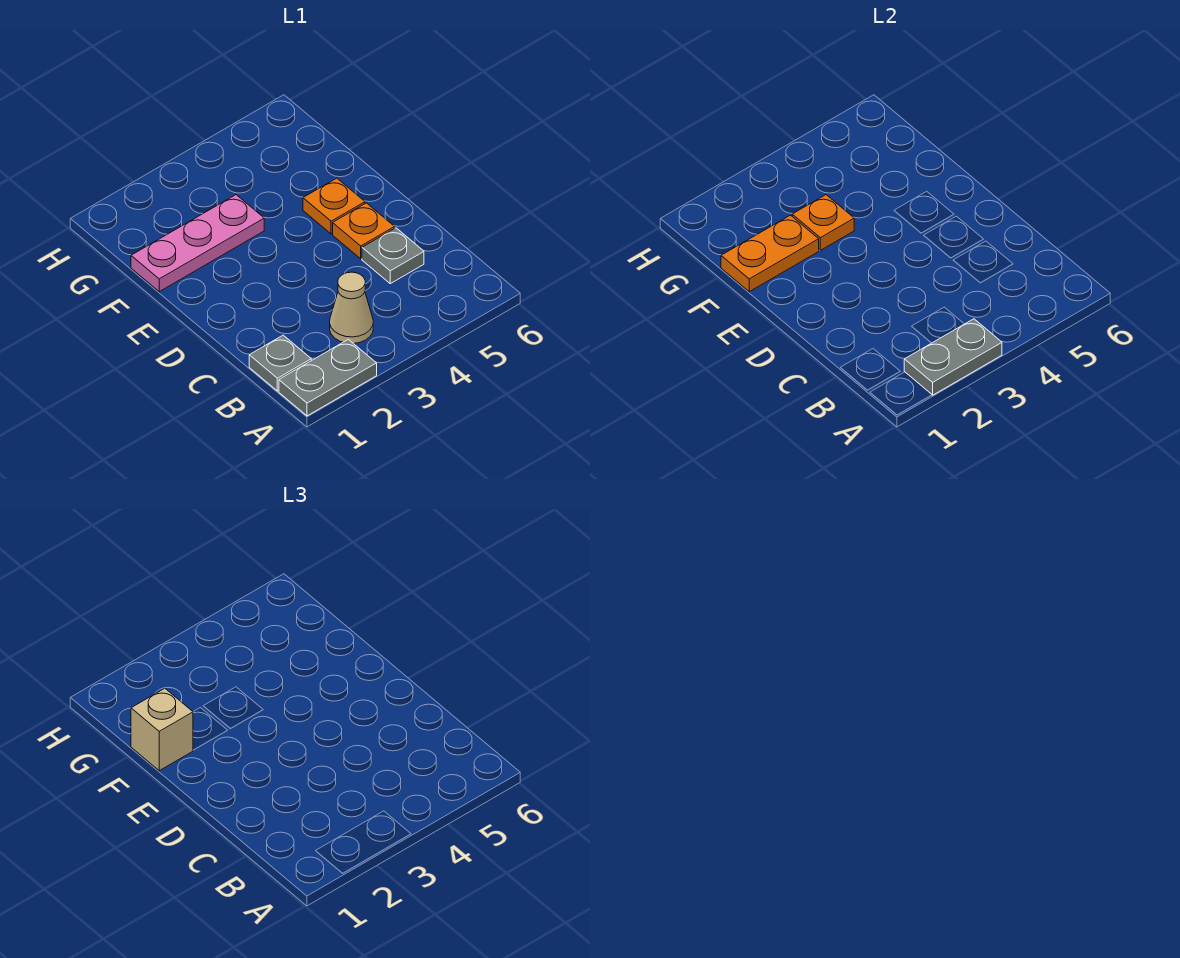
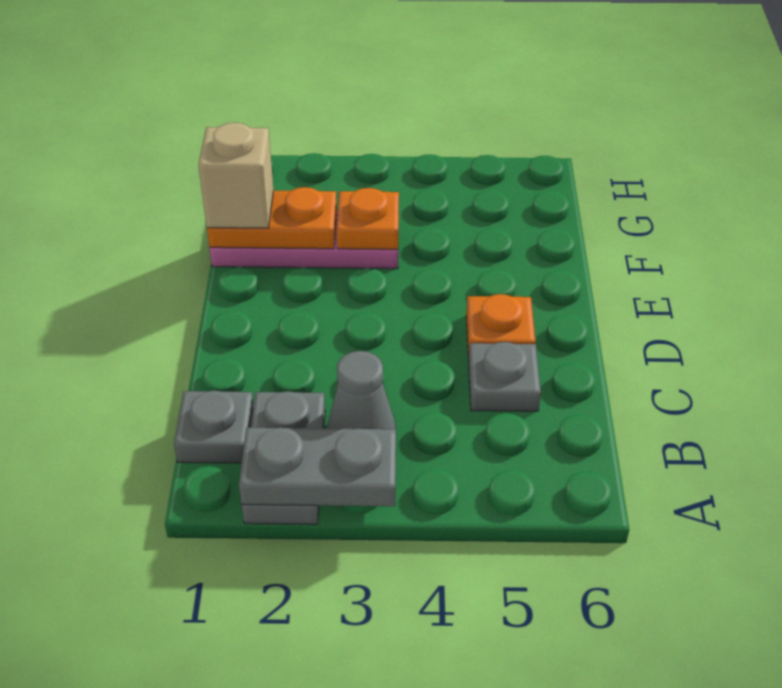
grey plate A1:A2 level 1 -> grey plate A2:B2 level 1
tan cone B3 level 1 -> grey cone B3 level 1
orange plate E5 level 1 -> none

